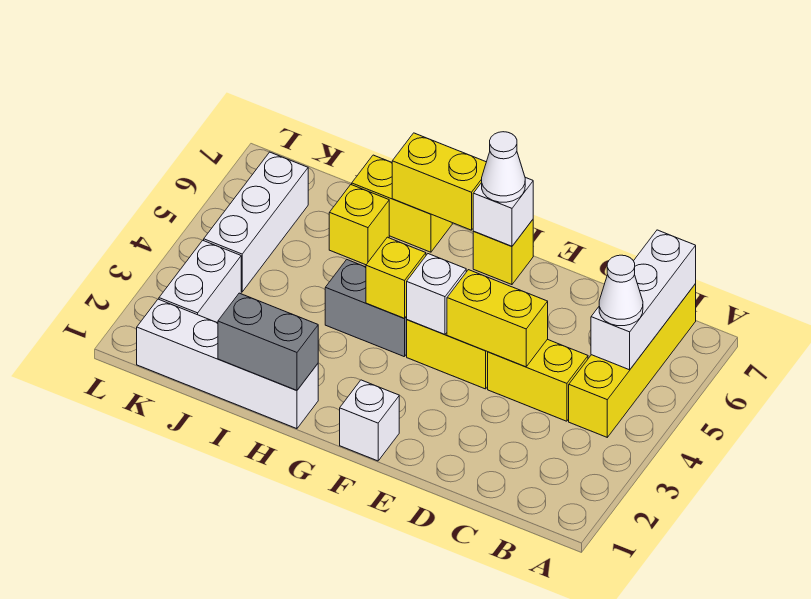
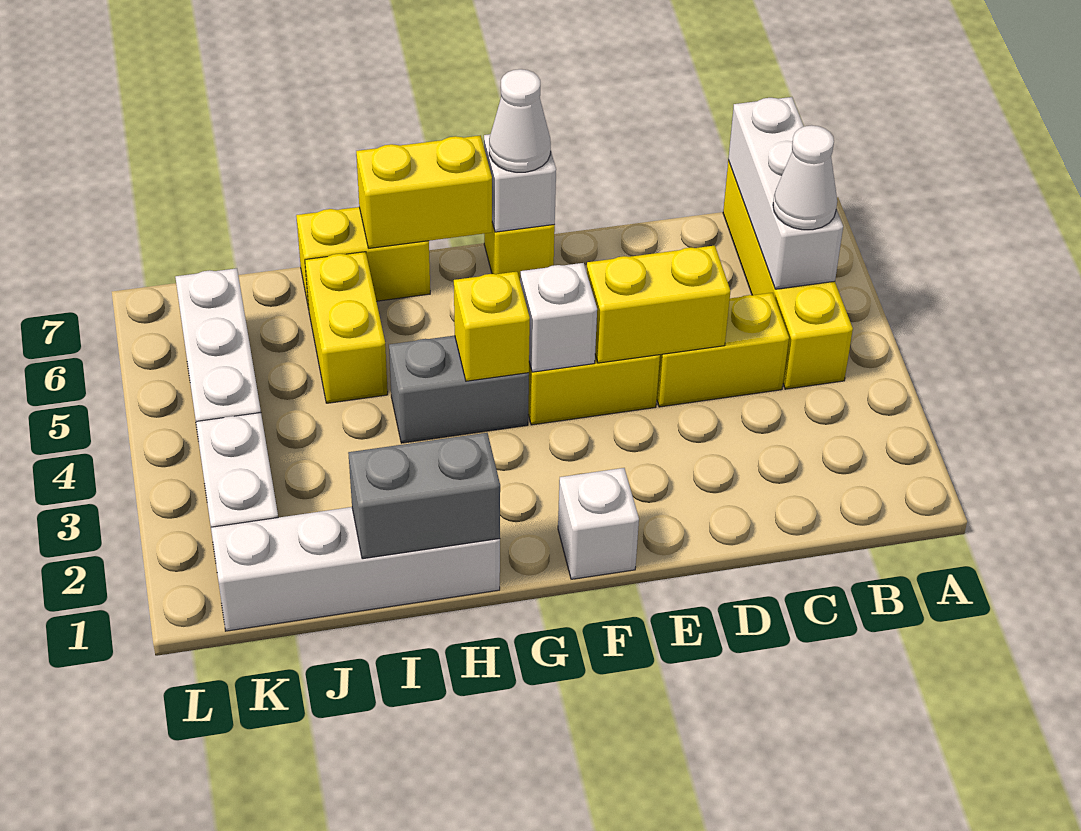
yellow brick I6 level 1 -> yellow brick I5:I6 level 1

